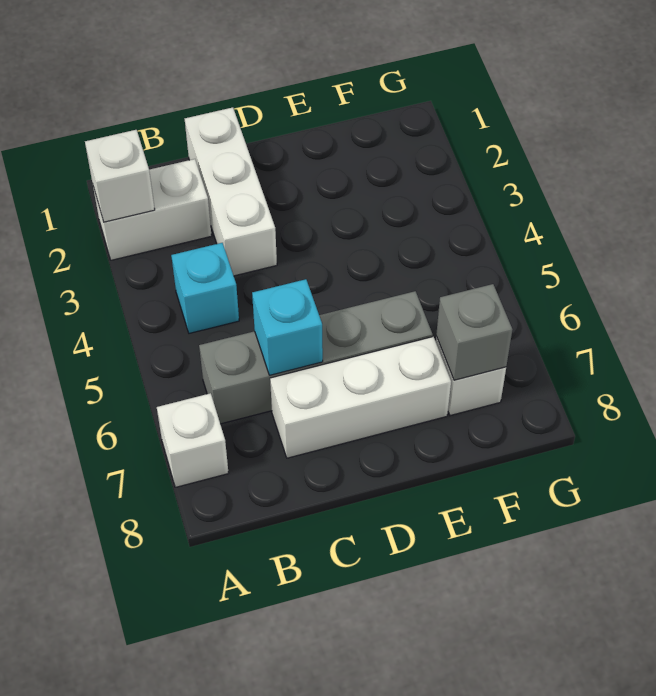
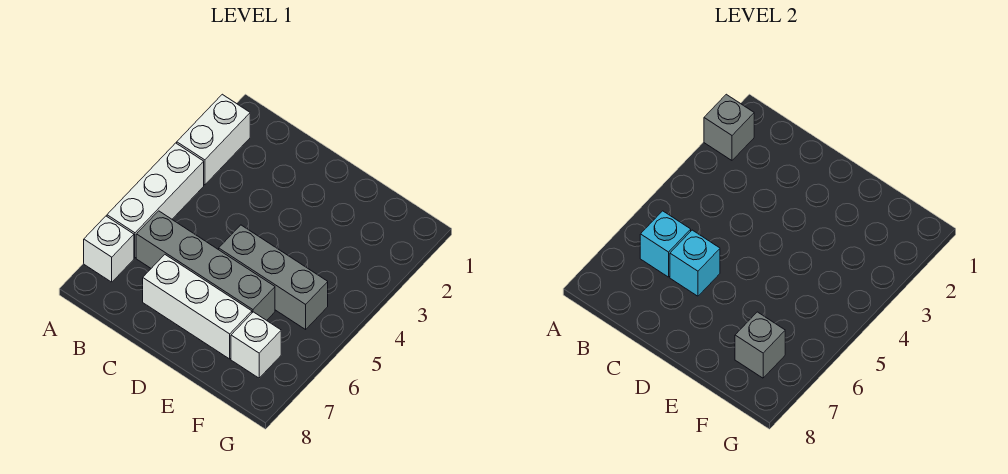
white brick A2:B2 level 1 -> white brick A2:A3 level 1
white brick A2 level 2 -> grey brick A2 level 2
cyan brick B4 level 1 -> cyan brick B6 level 2
white brick C1:C3 level 1 -> white brick A4:A6 level 1
none -> grey brick D5:F5 level 1

